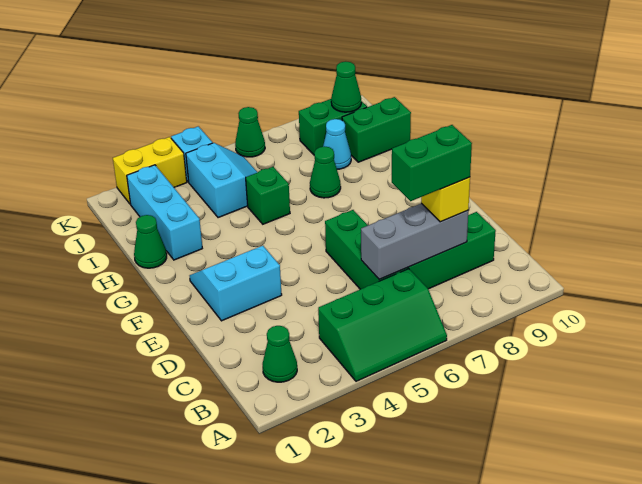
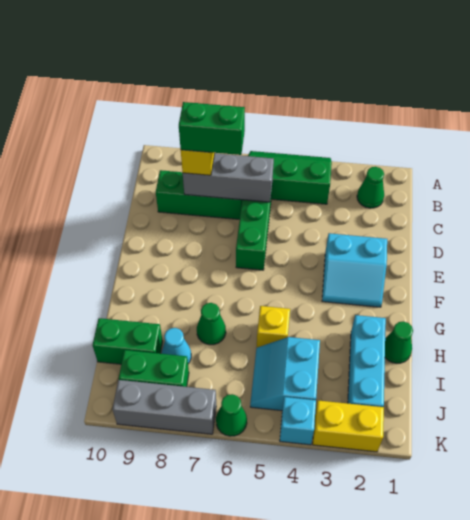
green brick H5 level 1 -> yellow brick H5 level 1
green cone J9 level 2 -> none
none -> grey brick K7:K9 level 1

